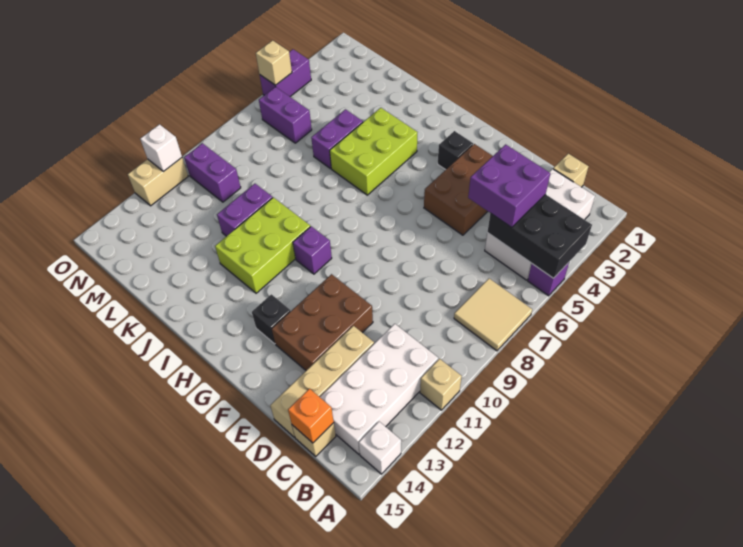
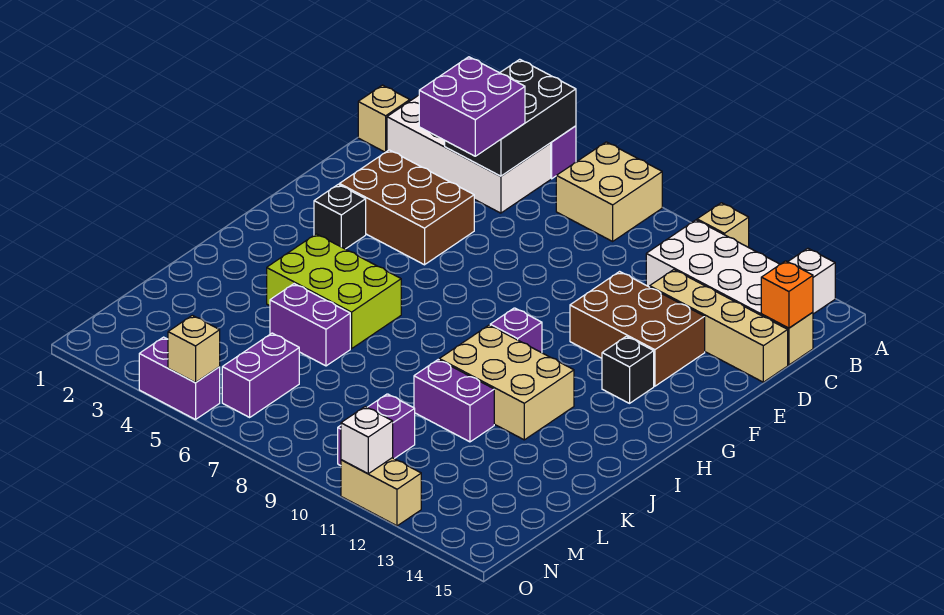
tan tile A7:B8 level 1 -> tan brick A7:B8 level 1
lime brick I10:J12 level 1 -> tan brick I10:J12 level 1

